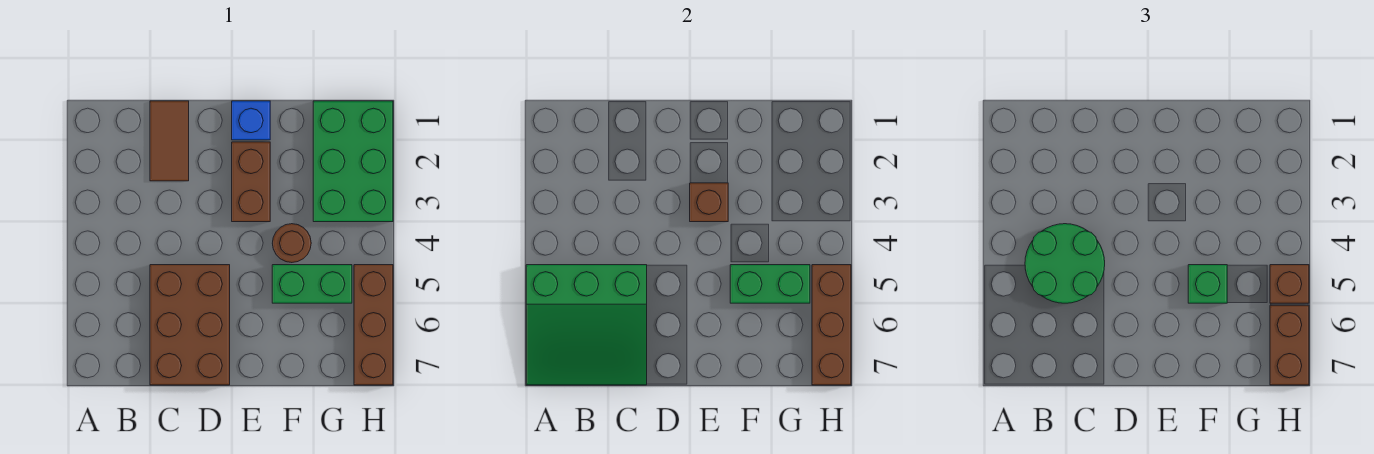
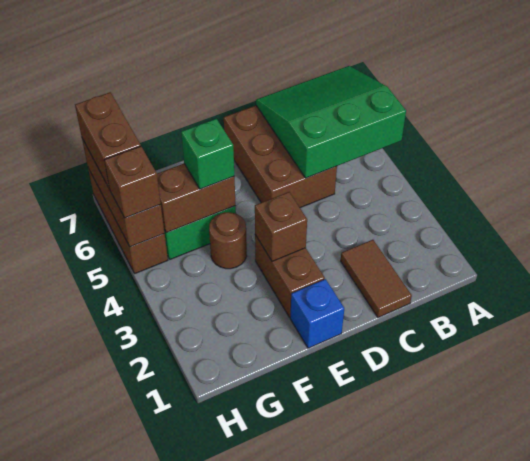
green round brick B4:C5 level 3 -> none
green brick F5:G5 level 2 -> brown brick F5:G5 level 2
green brick G1:H3 level 1 -> none

